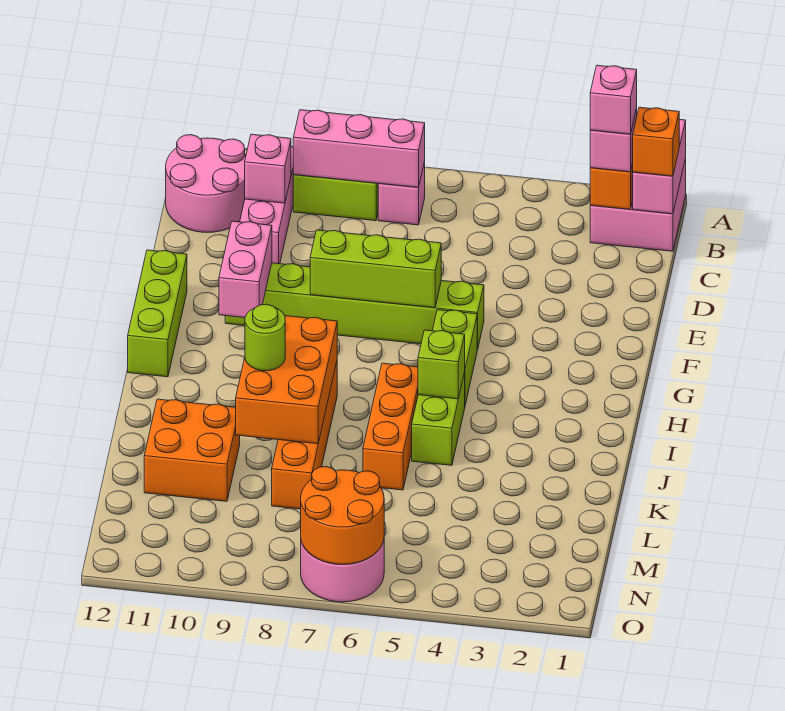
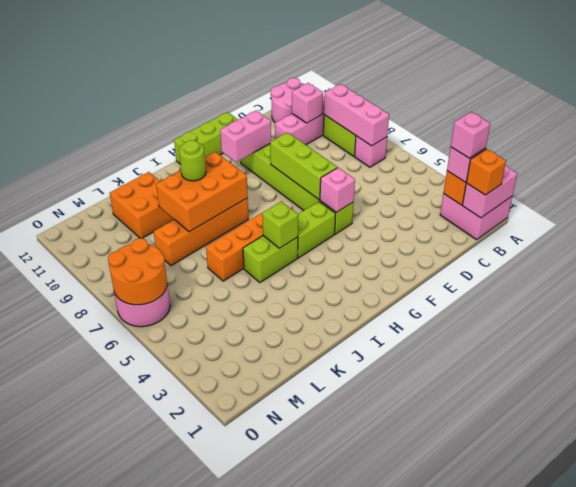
none -> pink brick F5 level 2

